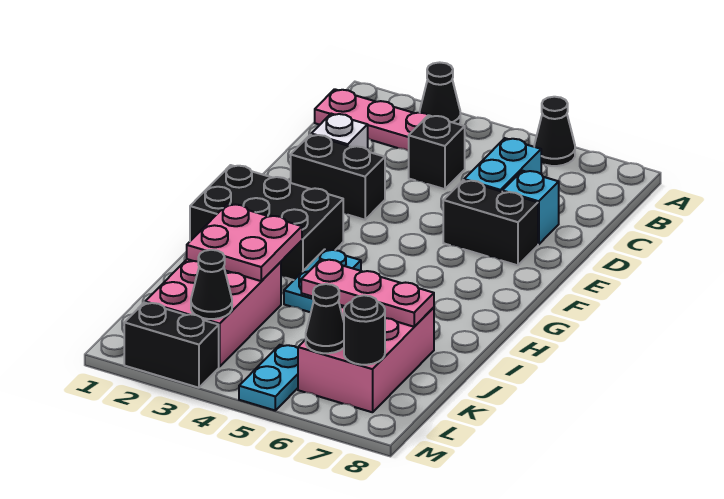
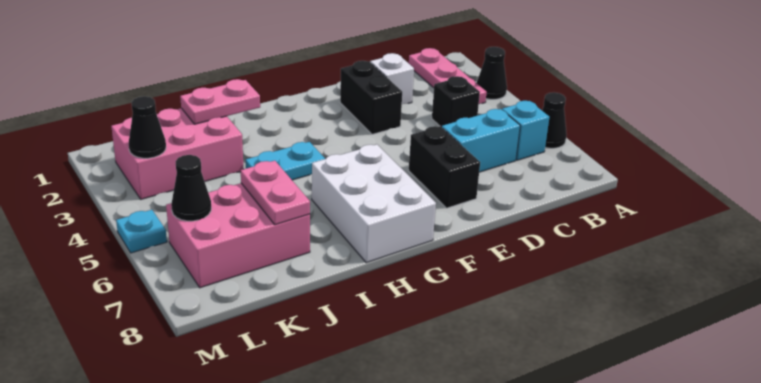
cyan brick D7 level 1 -> cyan brick B6 level 1
black brick G1:H3 level 1 -> none
none -> white brick G6:H8 level 1
pink plate I2:J3 level 2 -> pink plate I2:J2 level 2
pink plate J5:J7 level 2 -> pink plate J6:J7 level 2
cyan plate L5:M5 level 1 -> cyan plate M5 level 1
black round brick L7 level 2 -> none
black brick M2:M3 level 1 -> none

